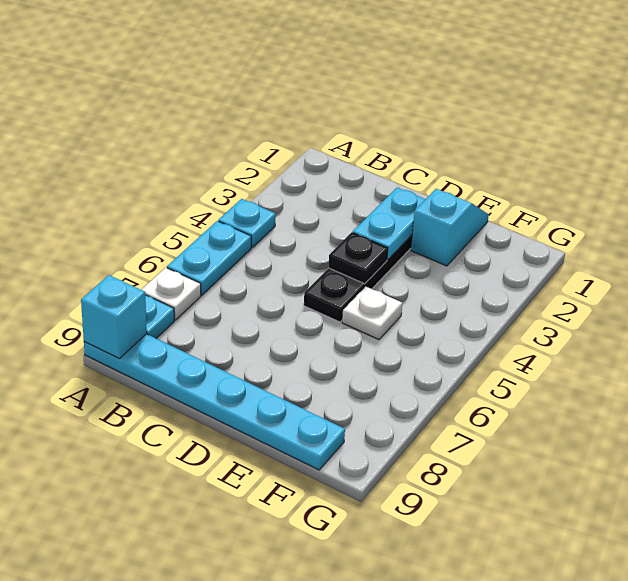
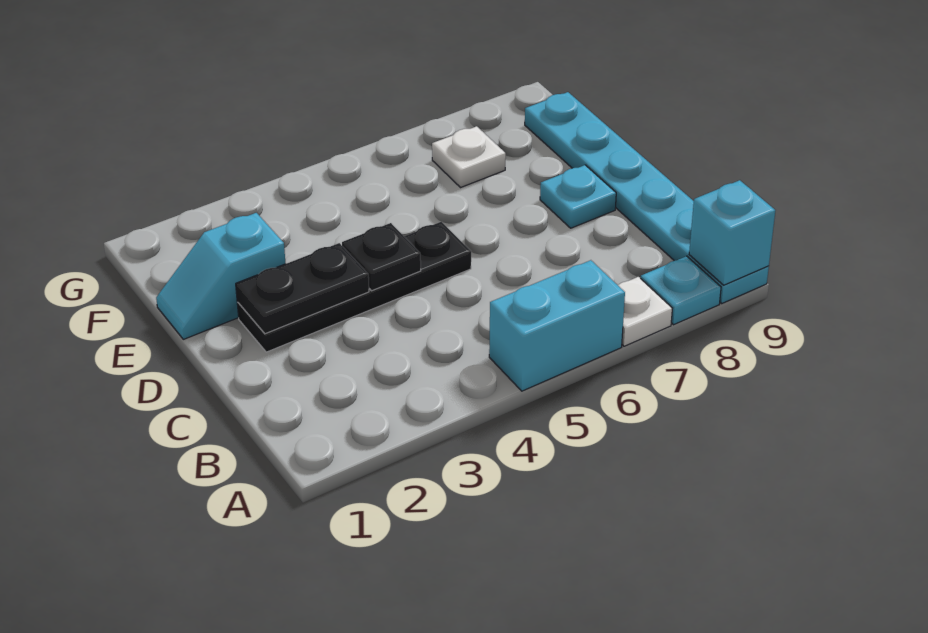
cyan plate A4 level 1 -> cyan plate D8 level 1
cyan plate A5:A6 level 1 -> cyan brick A5:A6 level 1
cyan plate D2:D3 level 2 -> black plate D2:D3 level 2
white plate E5 level 1 -> white plate F7 level 1

